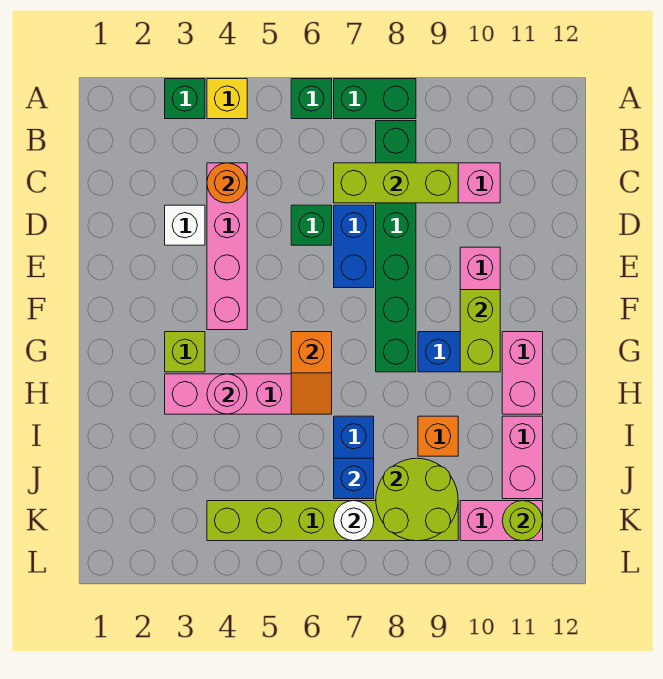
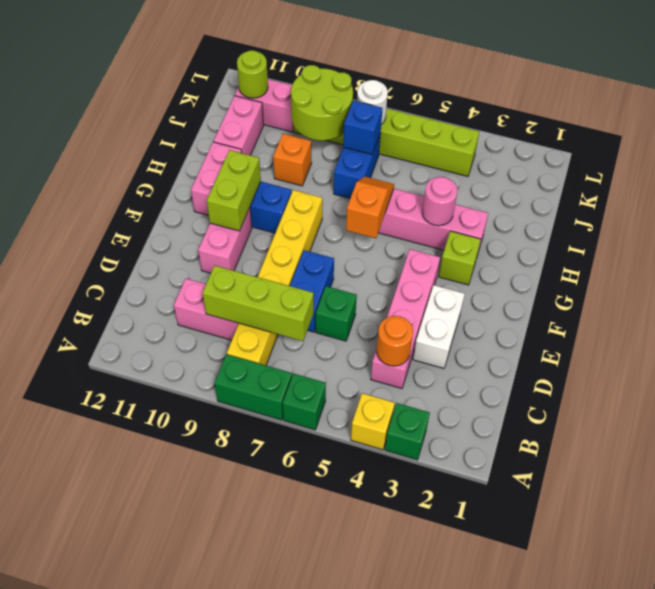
green brick B8:G8 level 1 -> yellow brick B8:G8 level 1
white brick D3 level 1 -> white brick D3:E3 level 1

